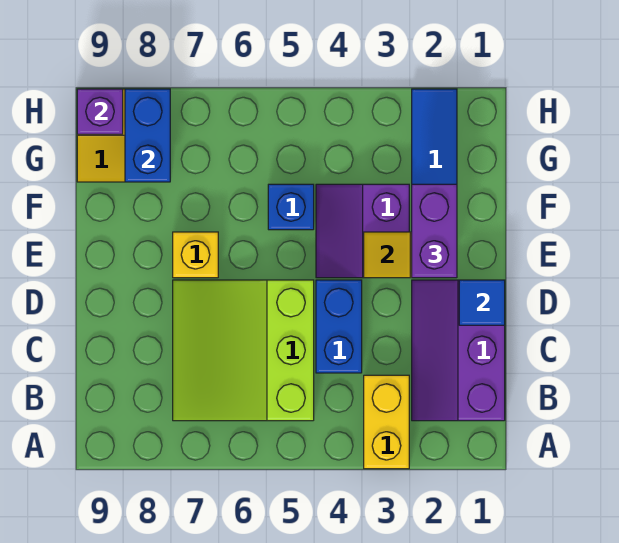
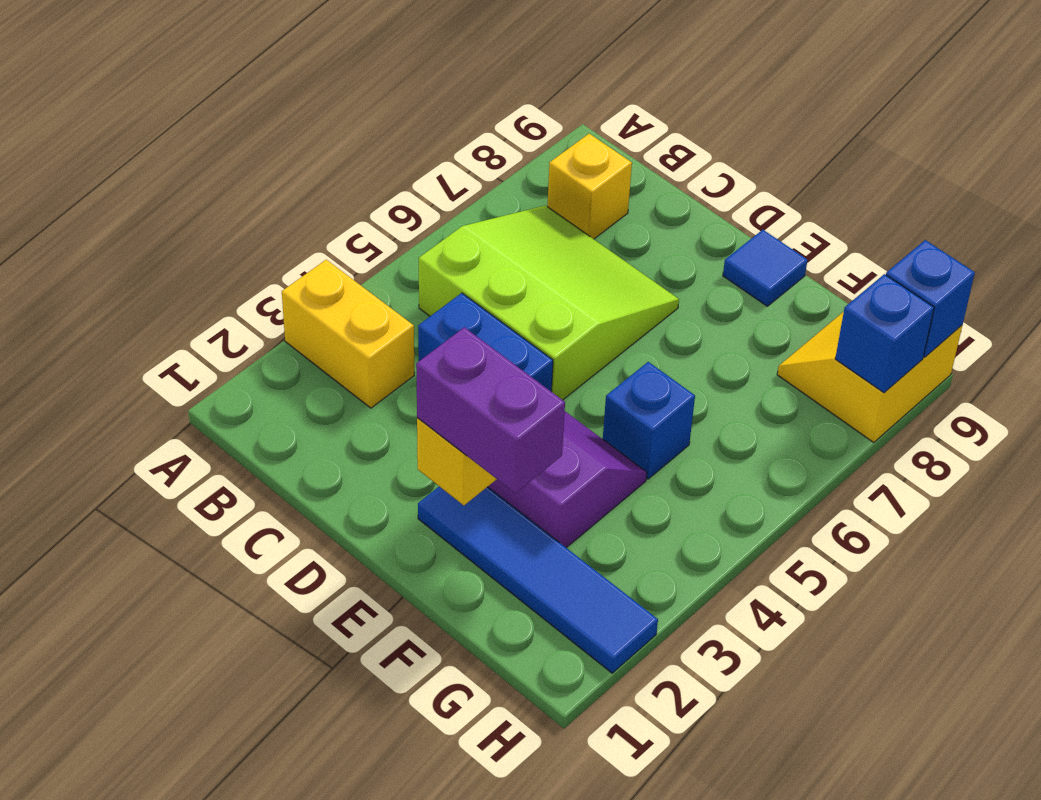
purple slope B1:D2 level 1 top 1 -> none
blue tile D1 level 2 -> blue tile E9 level 1
yellow brick E7 level 1 -> yellow brick B8 level 1
blue brick G8:H8 level 2 -> blue brick H8 level 2
purple brick H9 level 2 -> blue brick H9 level 2

